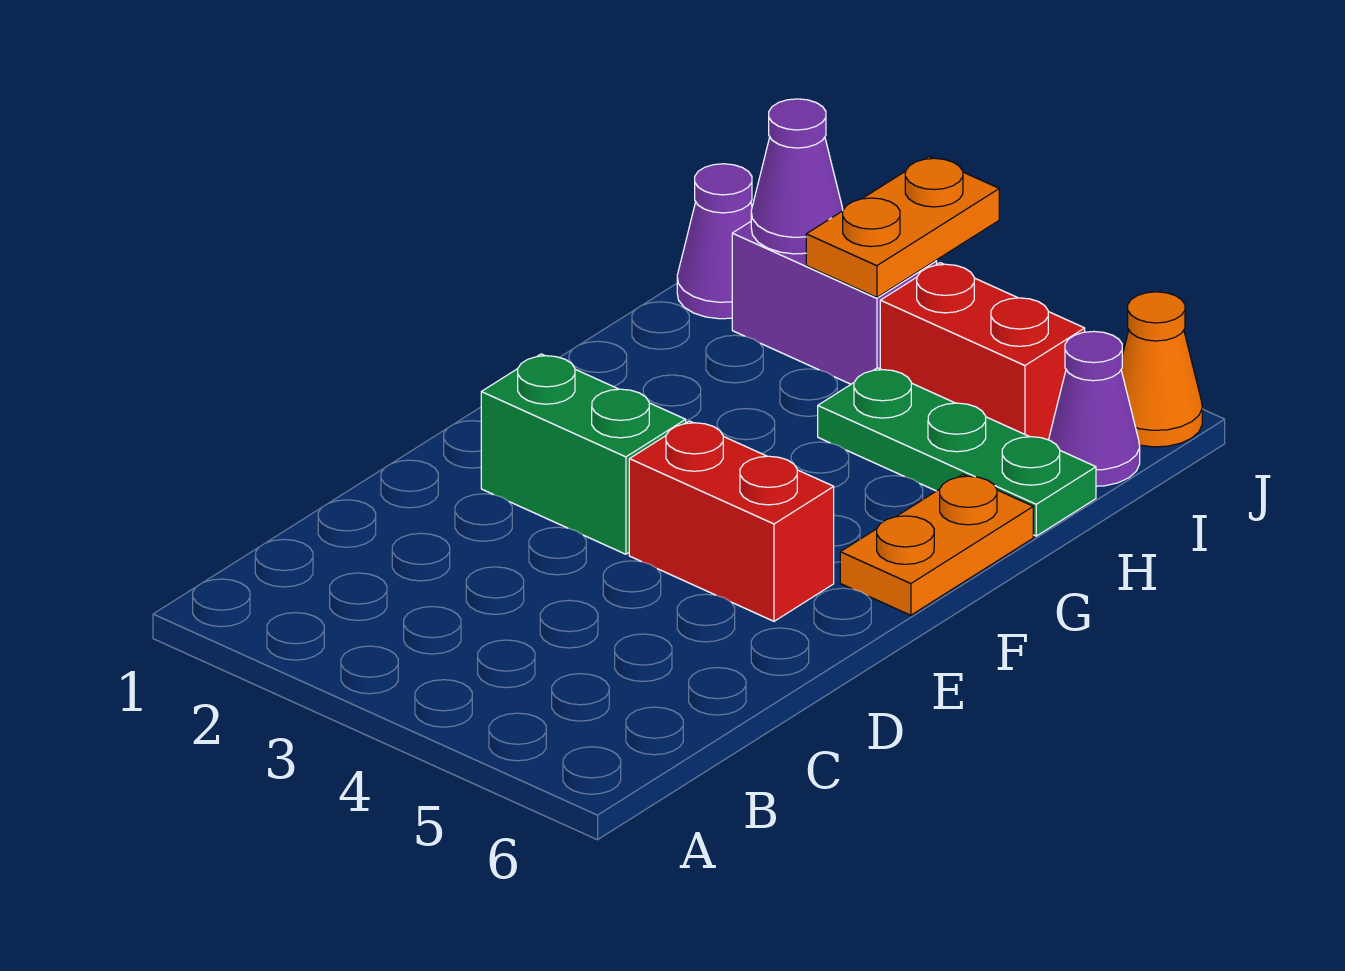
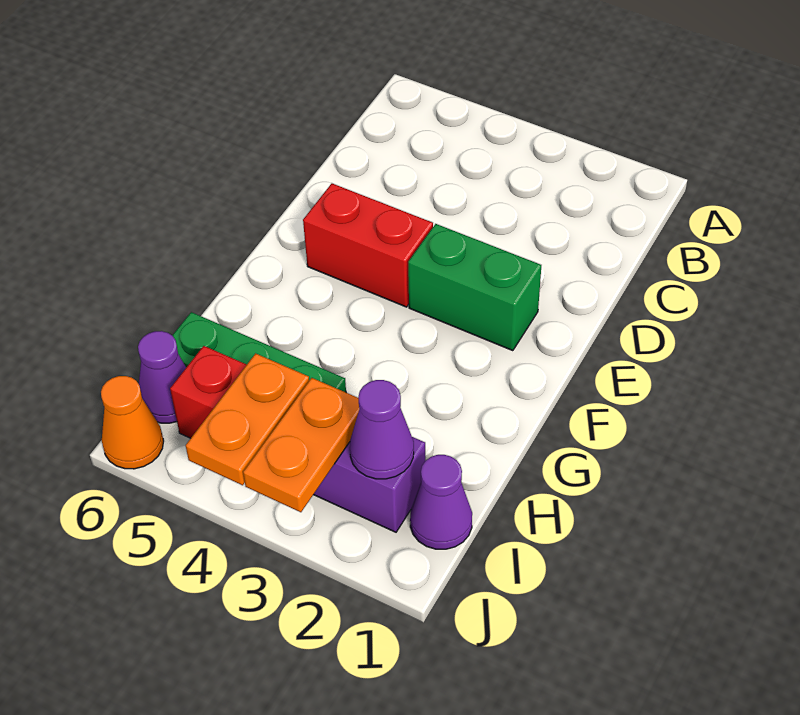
orange plate F6:G6 level 1 -> orange plate I4:J4 level 2

